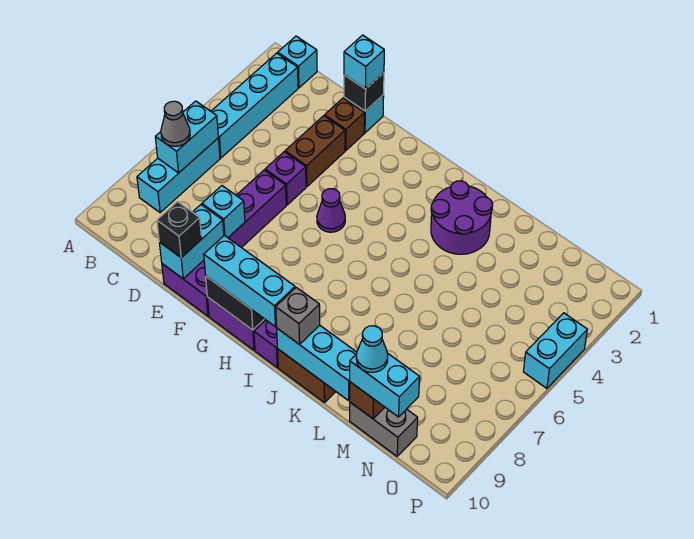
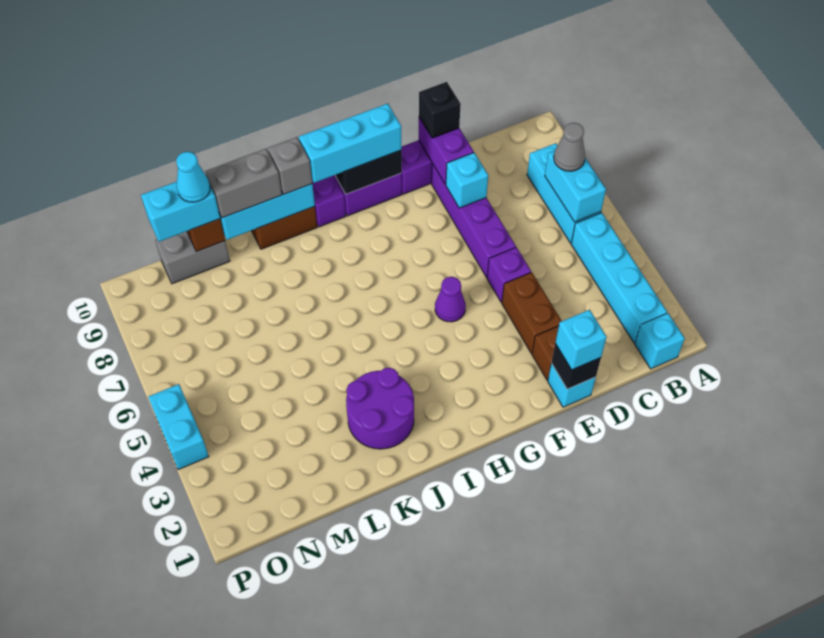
cyan brick E9:E10 level 2 -> purple brick E9:E10 level 2
none -> grey brick K10:L10 level 3

